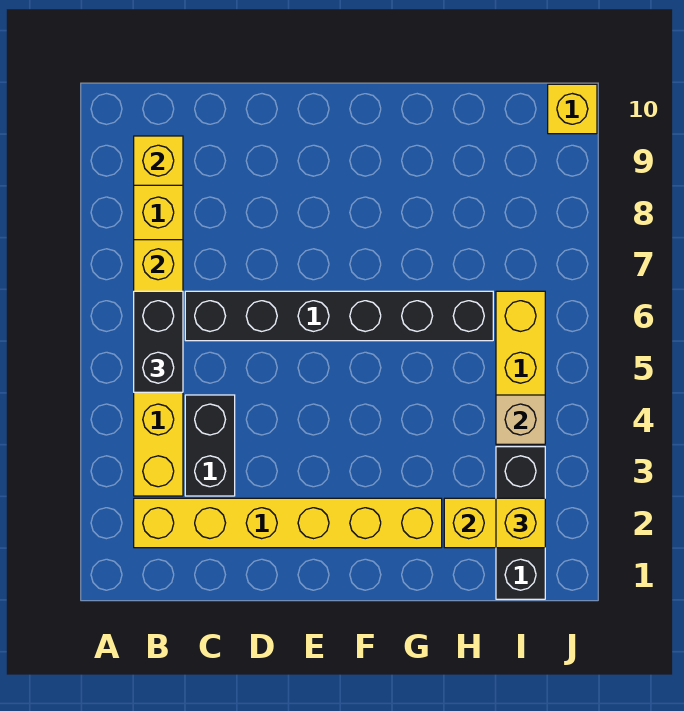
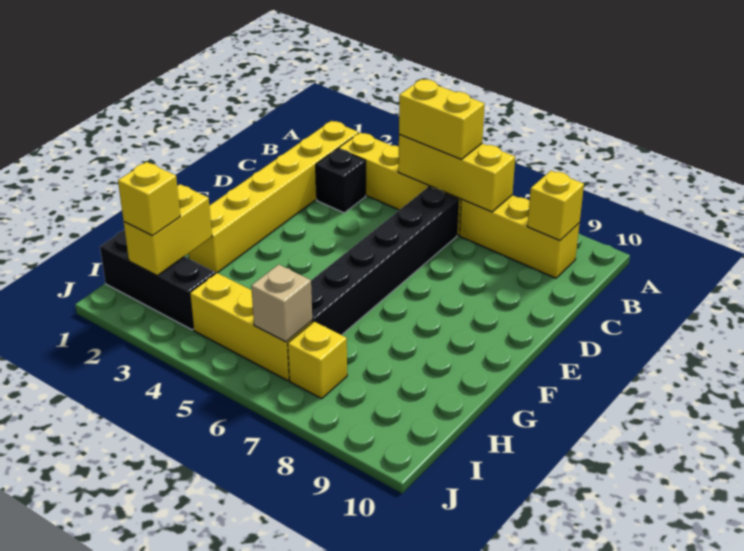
black brick B5:B6 level 3 -> yellow brick B5:B6 level 3
black brick C3:C4 level 1 -> black brick C3 level 1
tan brick I4 level 2 -> tan brick I6 level 2
yellow brick J10 level 1 -> yellow brick I7 level 1

